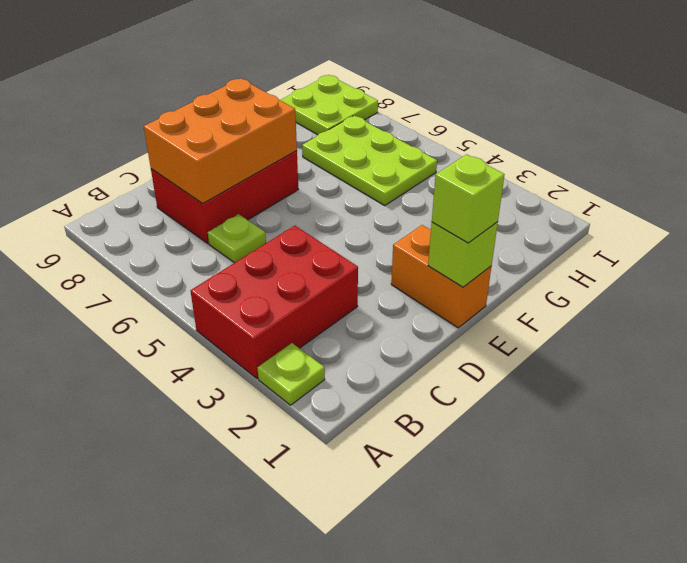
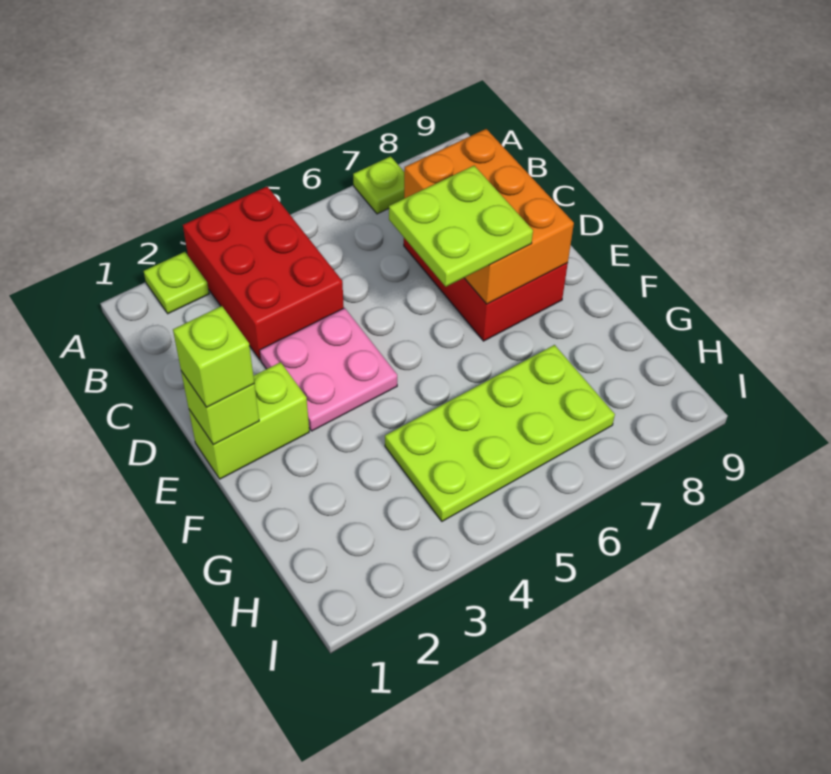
lime plate C6 level 1 -> lime plate A7 level 1
none -> pink plate D3:E4 level 1
orange brick E1:E2 level 1 -> lime brick E1:E2 level 1
lime plate G5:H7 level 1 -> lime plate G4:H7 level 1
lime plate H8:I9 level 1 -> lime plate D6:E7 level 3

